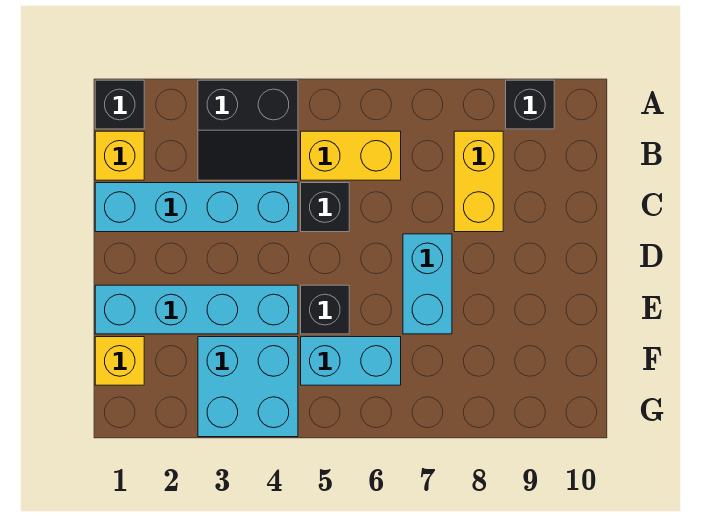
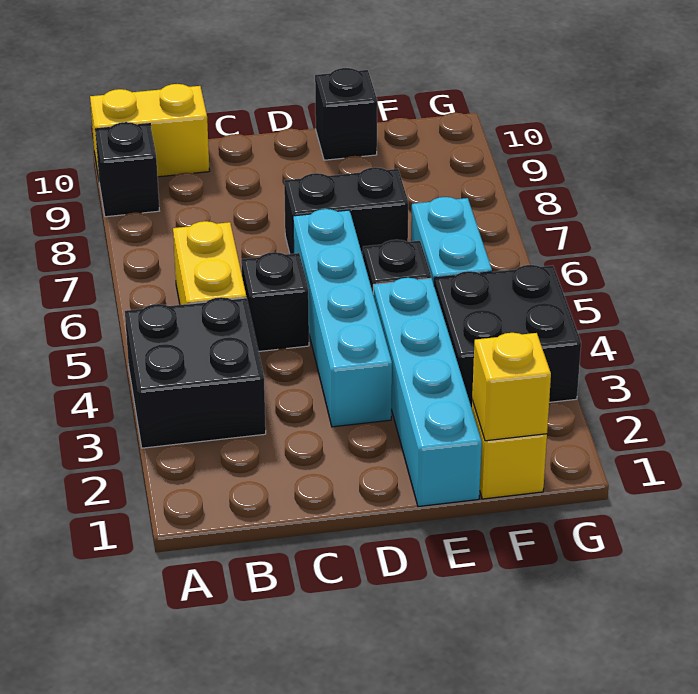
black brick A1 level 1 -> black brick E10 level 1
black slope A3:B4 level 1 top A -> black brick A3:B4 level 1
yellow brick B1 level 1 -> yellow brick F1 level 2
yellow brick B8:C8 level 1 -> yellow brick A10:B10 level 1
cyan brick C1:C4 level 1 -> cyan brick D3:D6 level 1
cyan brick D7:E7 level 1 -> black brick D7:E7 level 1
cyan brick F3:G4 level 1 -> black brick F3:G4 level 1

